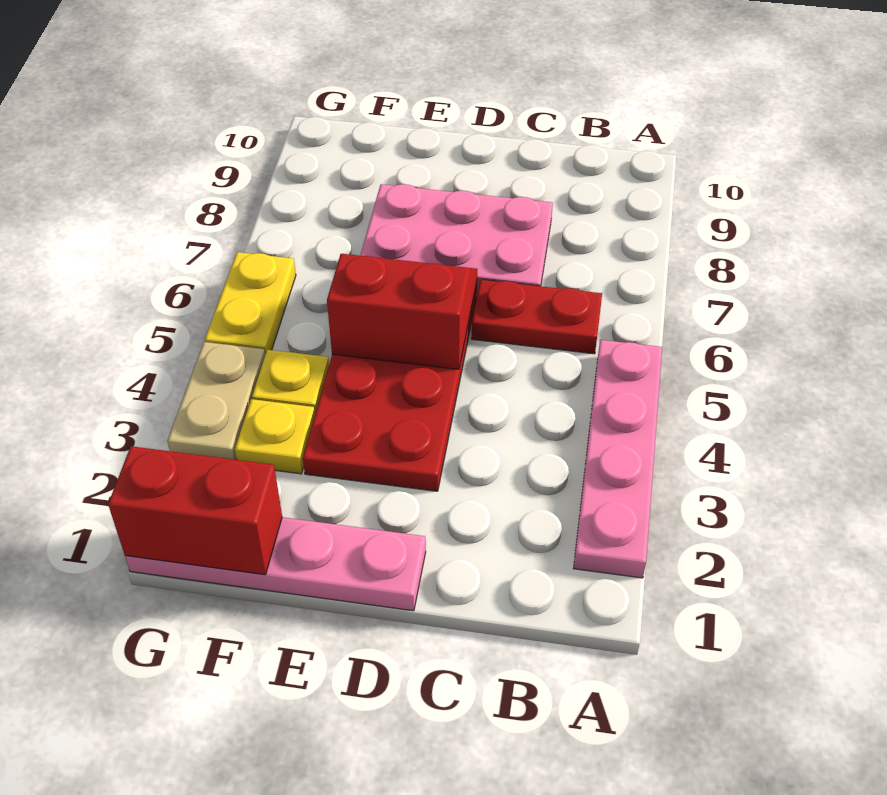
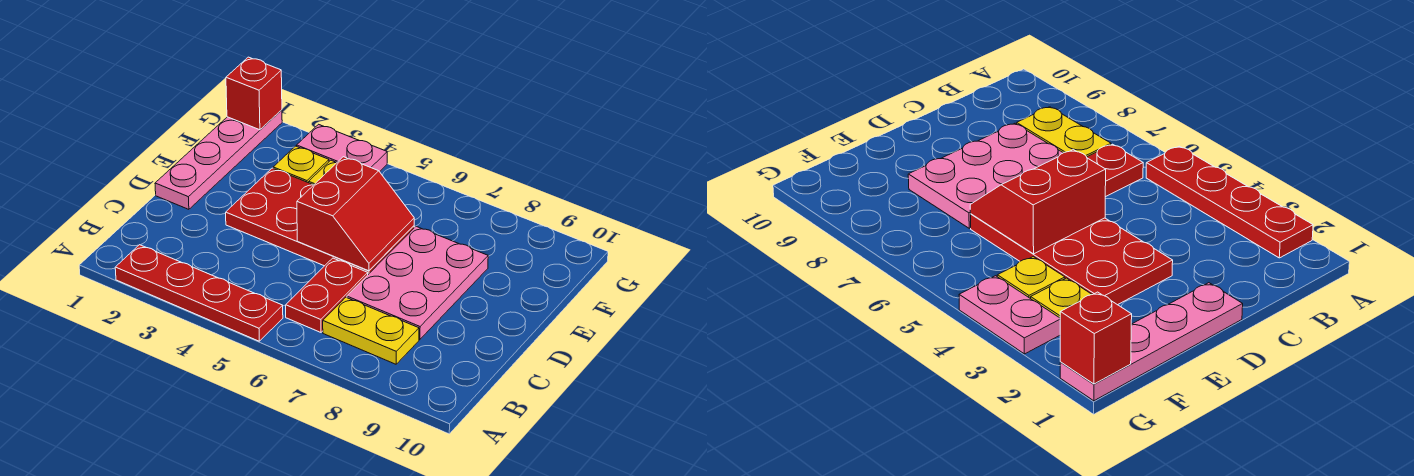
pink plate A2:A5 level 1 -> red plate A2:A5 level 1
red brick F1:G1 level 2 -> red brick G1 level 2
tan plate G3:G4 level 1 -> pink plate G3:G4 level 1
yellow plate G5:G6 level 1 -> yellow plate B7:B8 level 1

